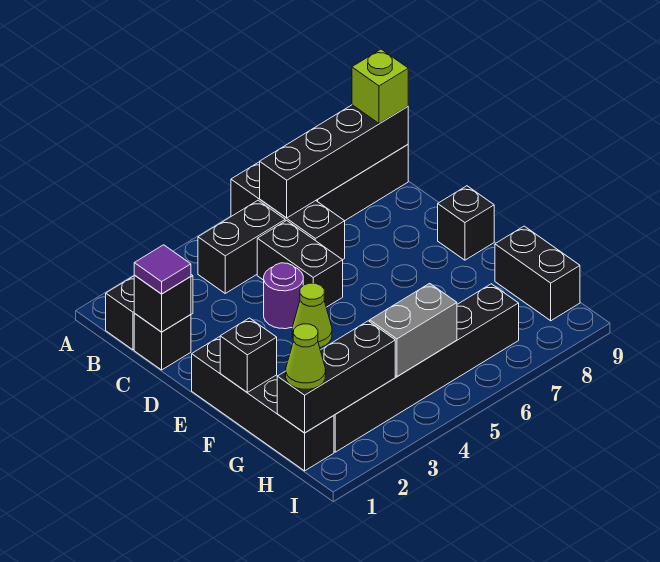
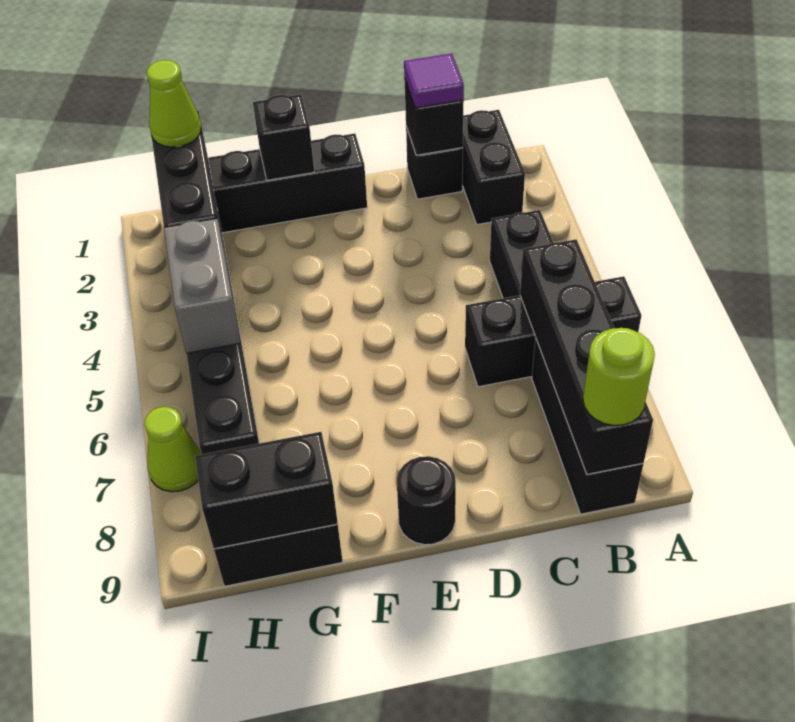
lime brick B9 level 3 -> lime round brick B9 level 3
black brick C5:D5 level 1 -> black brick G9:H9 level 2
purple round brick D4 level 1 -> none
lime cone E4 level 1 -> lime cone I7 level 1
black brick E9 level 1 -> black round brick E9 level 1

